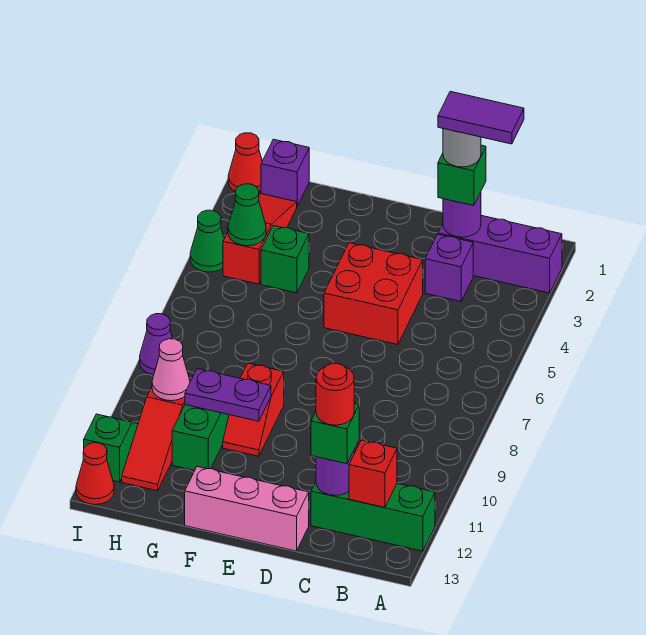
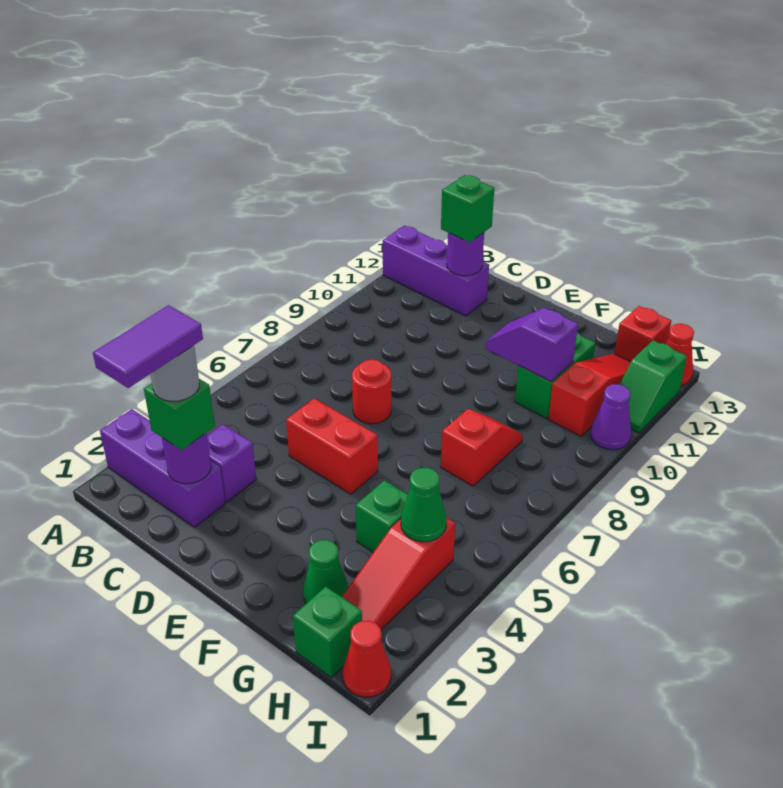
green brick A12:C12 level 1 -> purple brick A12:C12 level 1
purple tile B2:C2 level 5 -> purple tile C1:C2 level 5
red brick B12 level 2 -> red brick H13 level 1
red round brick C12 level 4 -> red round brick D7 level 1
red brick D4:E5 level 1 -> red brick D5:E5 level 1
pink brick D13:F13 level 1 -> none
red slope F9:F10 level 1 top 9 -> red slope G7:G8 level 1 top 7
purple plate F10:G10 level 2 -> purple slope F10:G10 level 2 top G
purple brick H1 level 1 -> green brick H1 level 1
pink cone H10 level 2 -> none
green cone I4 level 1 -> green cone G2 level 1
purple cone I8 level 1 -> purple cone I10 level 1

